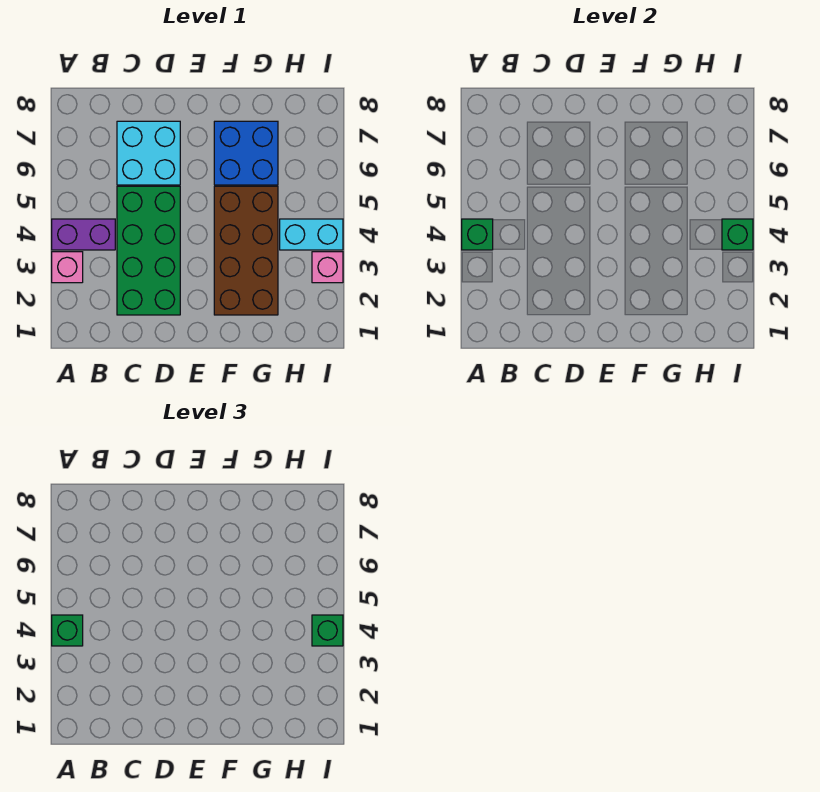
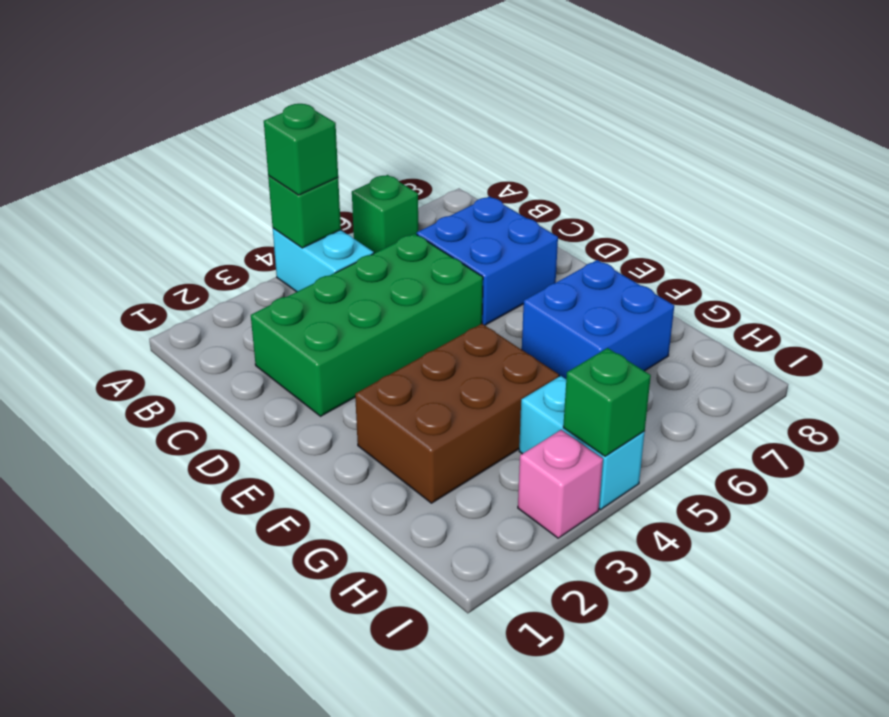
pink brick A3 level 1 -> none
purple brick A4:B4 level 1 -> cyan brick A4:B4 level 1
cyan brick C6:D7 level 1 -> blue brick C6:D7 level 1
brown brick F2:G5 level 1 -> brown brick F2:G4 level 1
green brick I4 level 3 -> green brick A6 level 1

